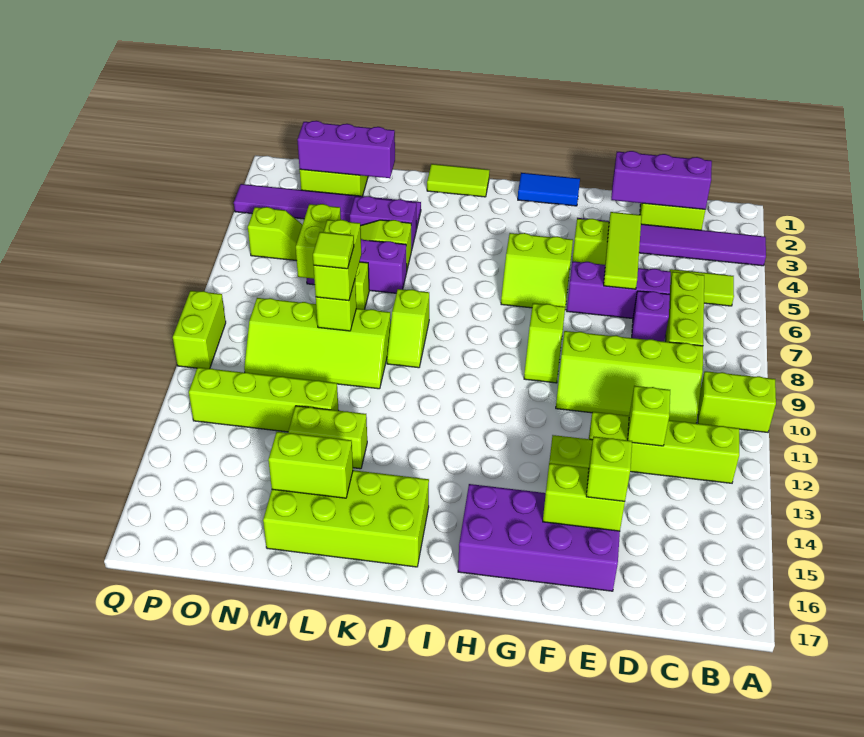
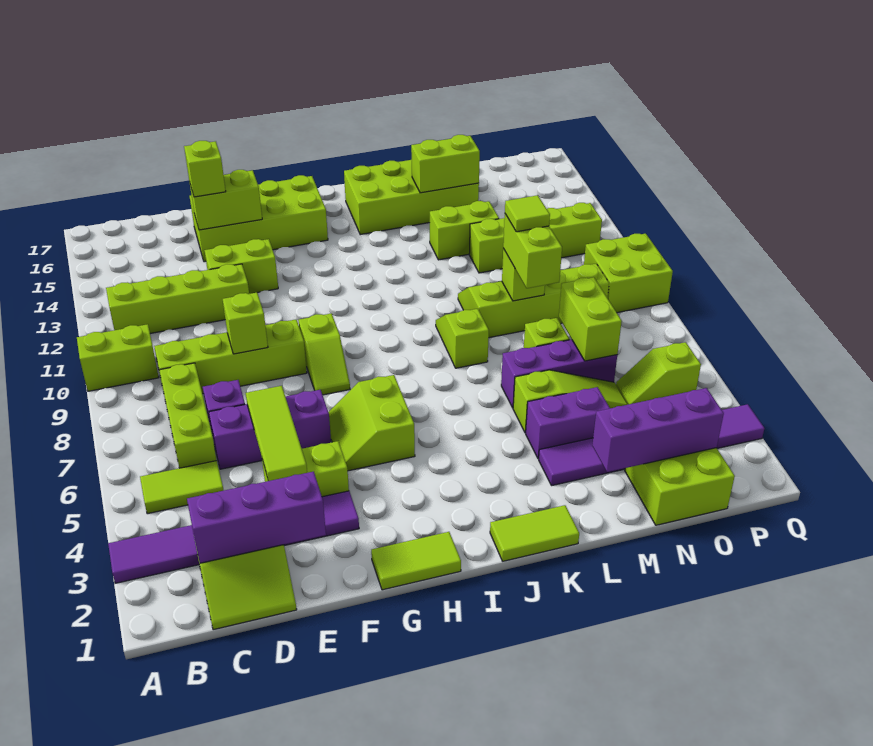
lime brick D12 level 2 -> lime brick E9 level 2
purple brick E15:H16 level 1 -> lime brick E15:H16 level 1
blue tile G1:H1 level 1 -> lime tile G1:H1 level 1
lime slope G5:H6 level 1 top 5 -> lime slope G5:H6 level 1 top H
lime slope G8:G9 level 1 top 8 -> lime slope G8:G9 level 1 top 9
lime brick Q9:Q10 level 1 -> lime brick P9:Q10 level 1

